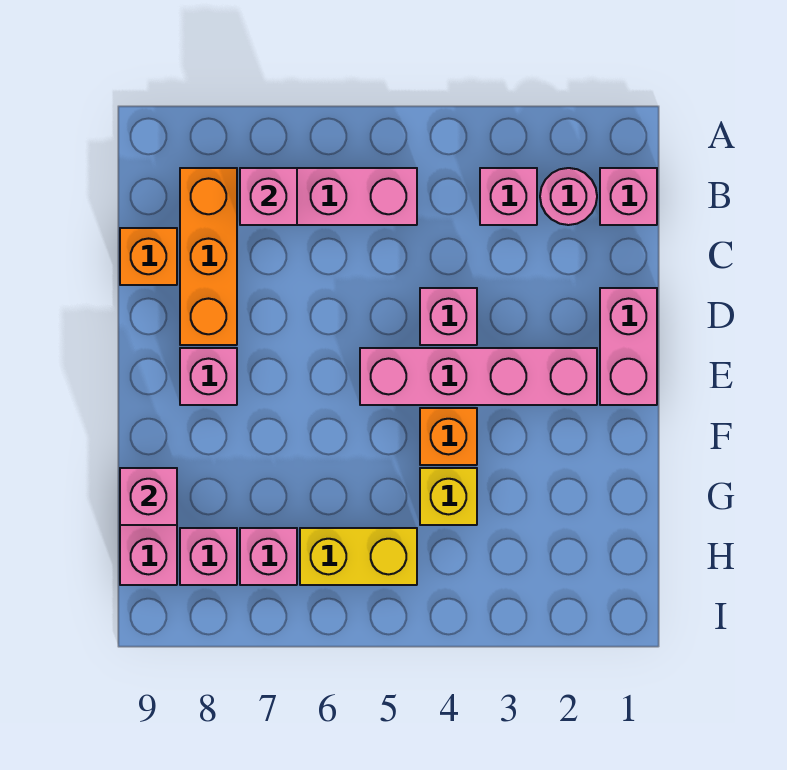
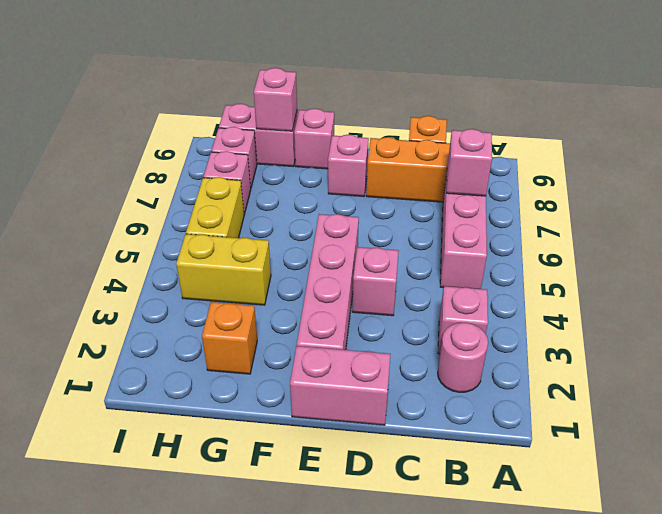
pink brick B1 level 1 -> pink brick F9 level 1
orange brick F4 level 1 -> orange brick G2 level 1
yellow brick G4 level 1 -> yellow brick G4:H4 level 1

